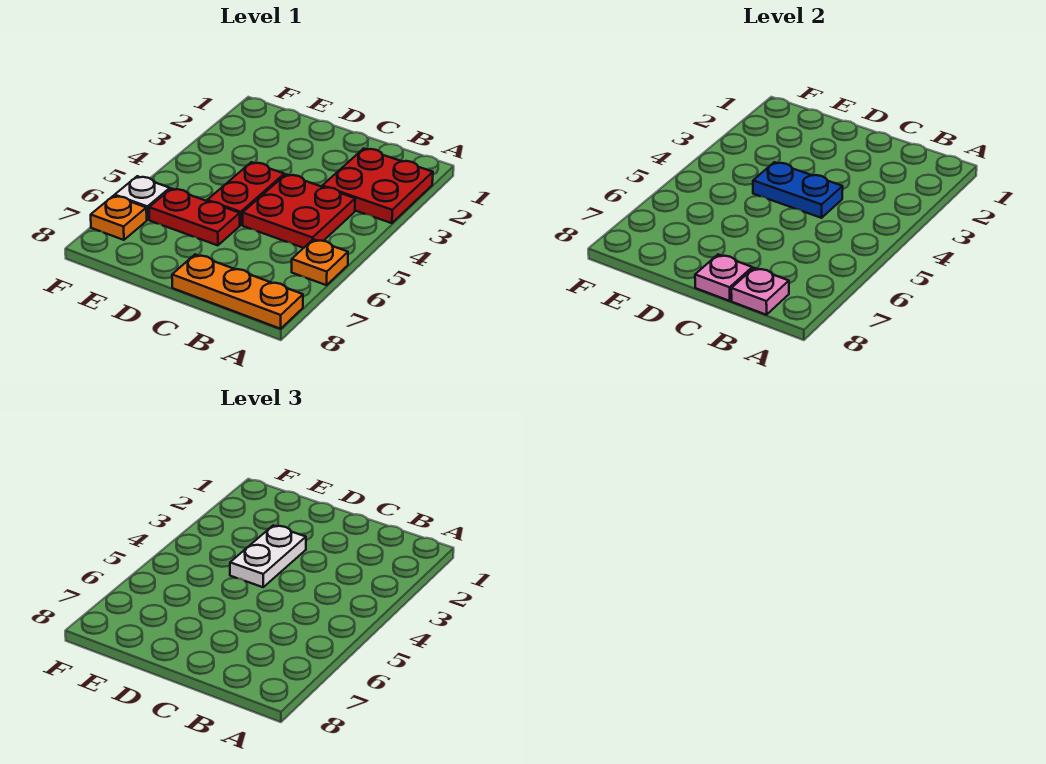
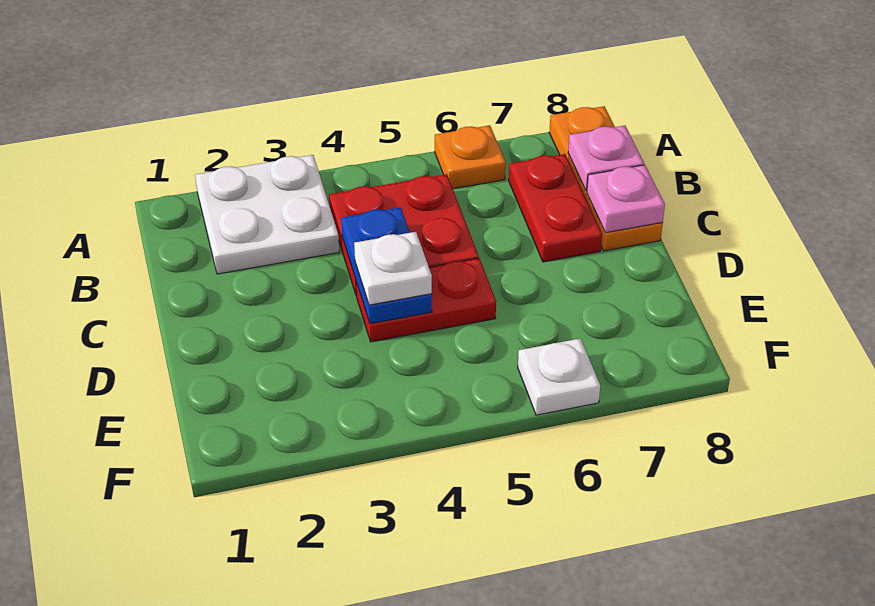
red plate A2:B3 level 1 -> white plate A2:B3 level 1
white plate D3:D4 level 3 -> white plate D4 level 3
red plate D6:E6 level 1 -> red plate B7:C7 level 1
orange plate F7 level 1 -> none

